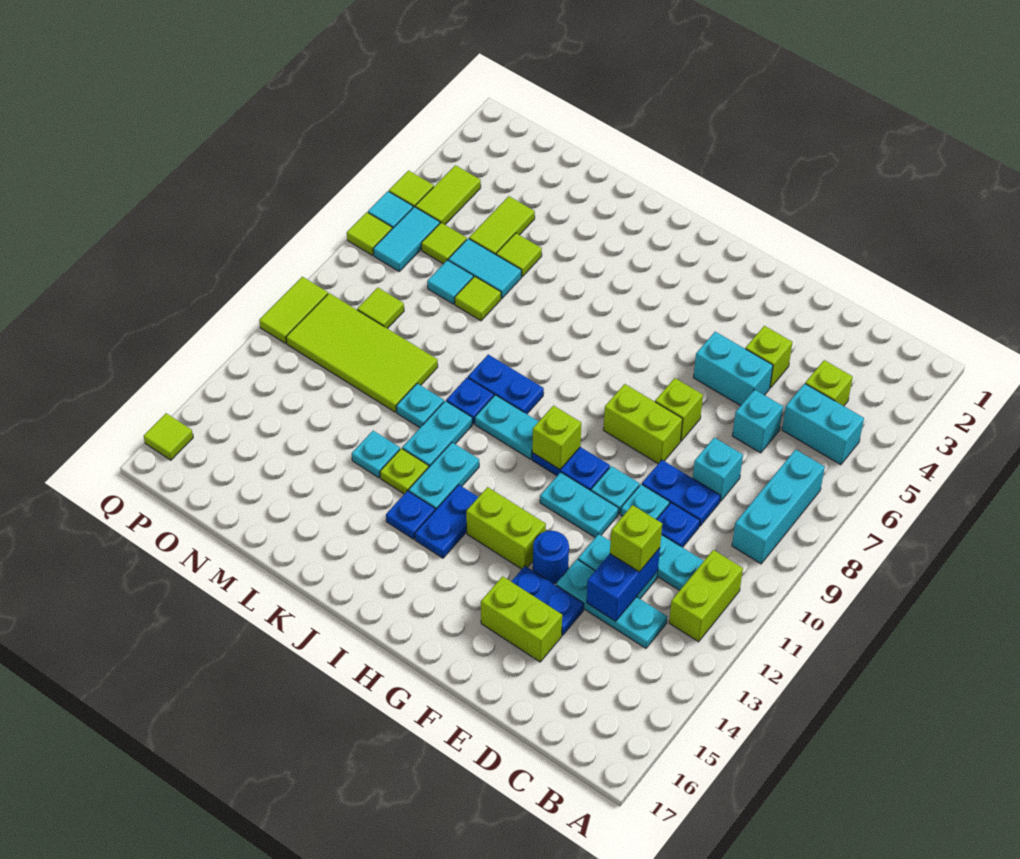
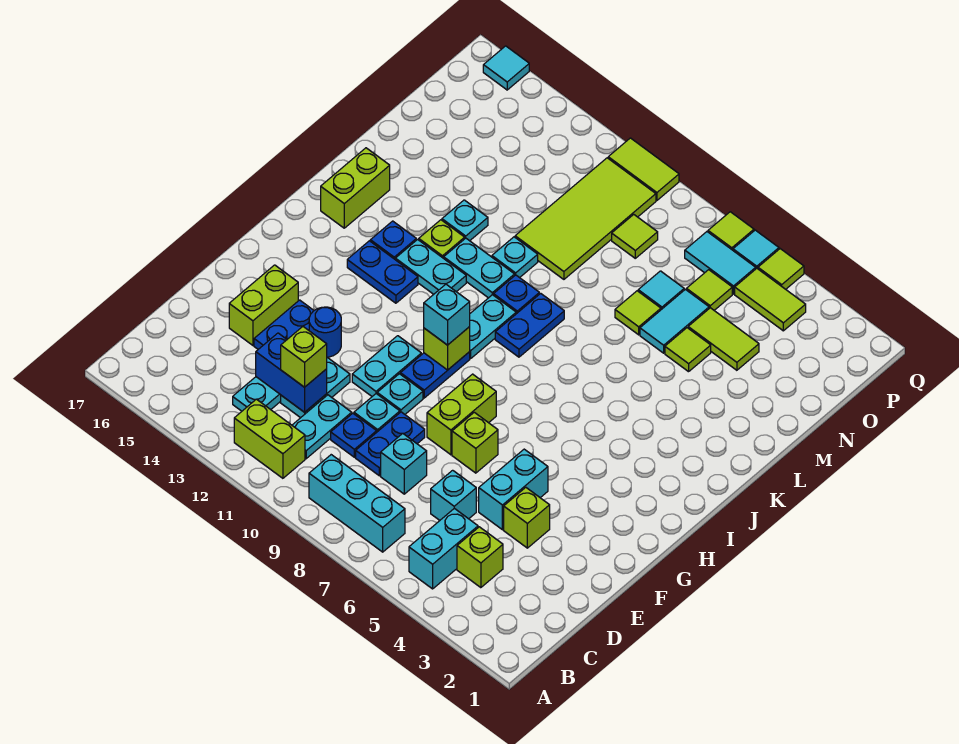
lime brick G13:H13 level 1 -> lime brick J16:K16 level 1
none -> cyan brick H10 level 3
lime tile Q16 level 1 -> cyan tile Q16 level 1

